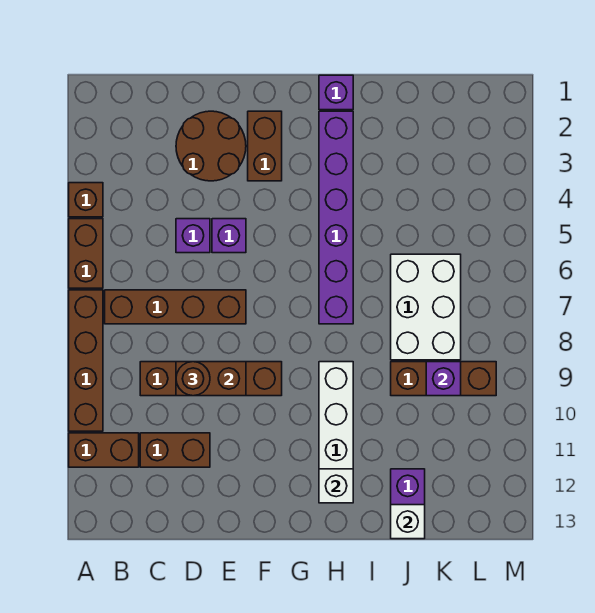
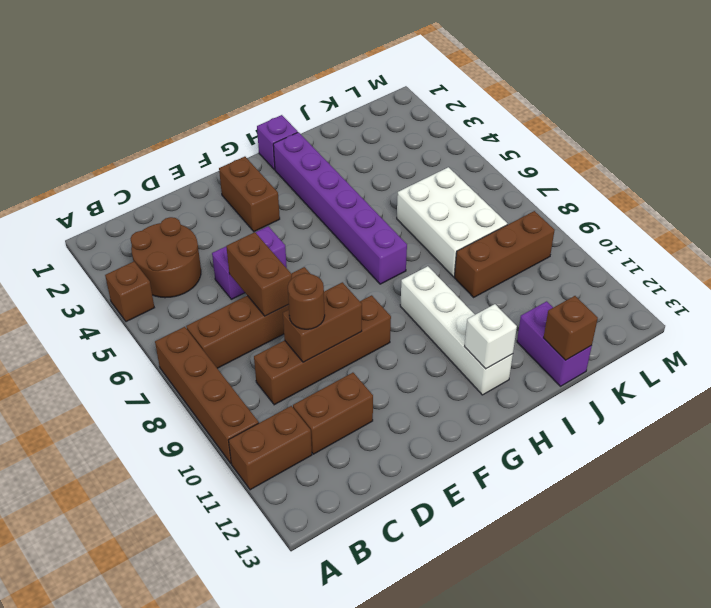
brown brick A5:A6 level 1 -> brown brick D6:D7 level 2
brown round brick D2:E3 level 1 -> brown round brick B3:C4 level 1
white brick J13 level 2 -> brown brick J13 level 2
purple brick K9 level 2 -> none

